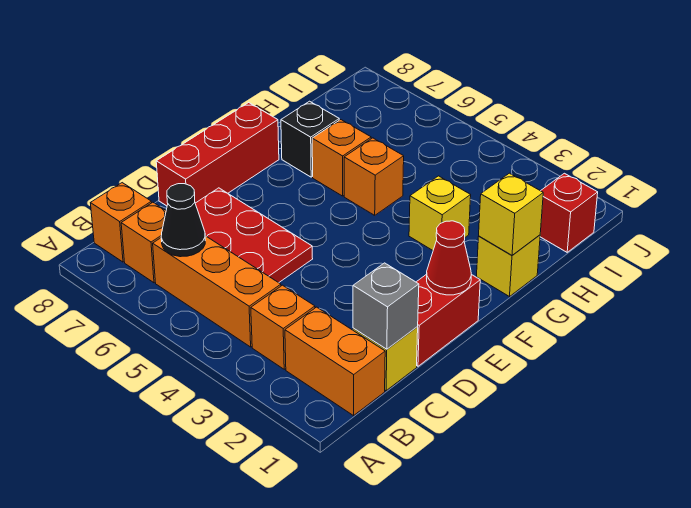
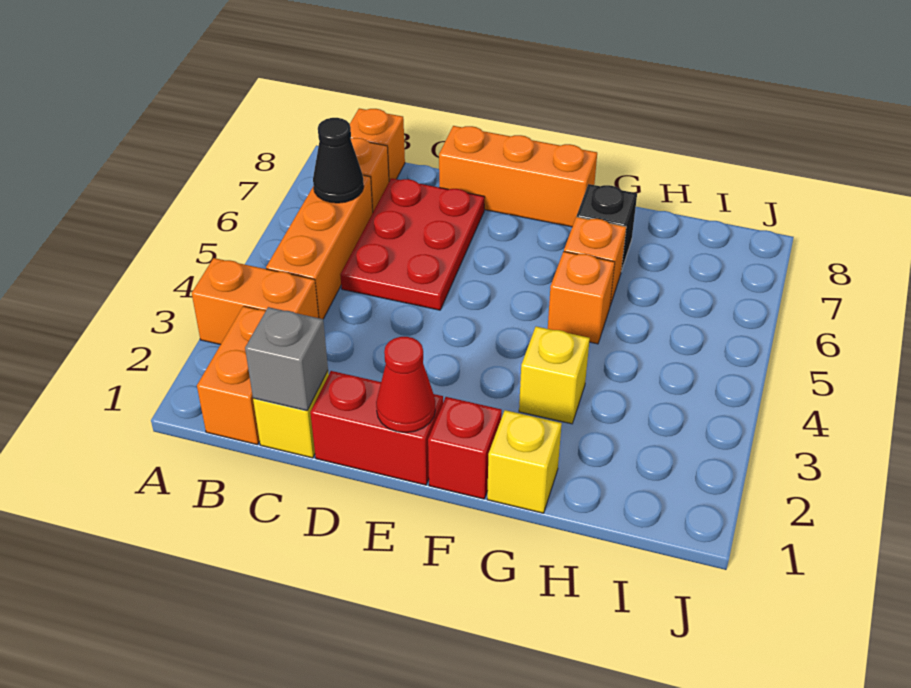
orange brick B3 level 1 -> orange brick A3:B3 level 1
red brick D8:F8 level 1 -> orange brick D8:F8 level 1
yellow brick G1 level 2 -> none
red brick I1 level 1 -> red brick F1 level 1

